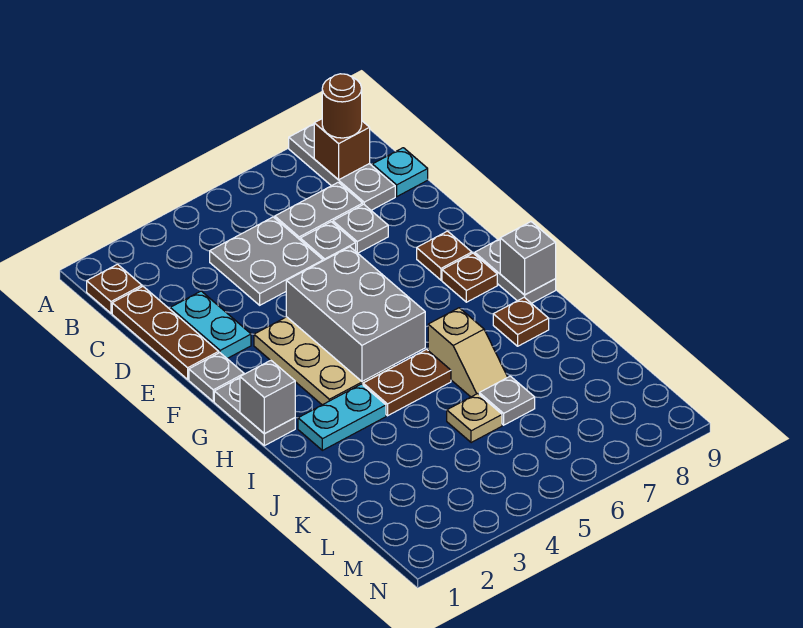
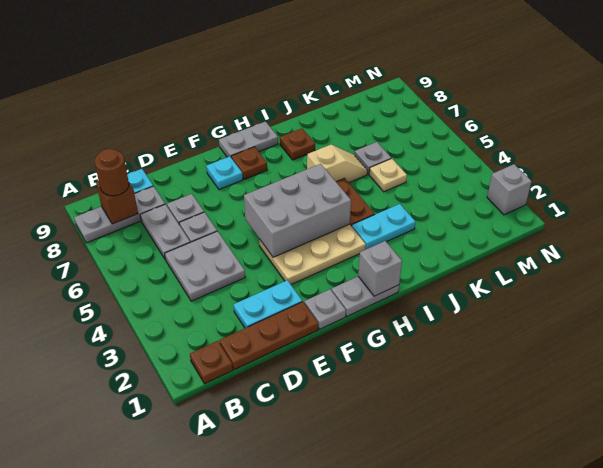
brown plate F8 level 1 -> cyan plate F8 level 1
grey brick H9 level 2 -> grey brick N2 level 1
cyan plate I2:I3 level 1 -> cyan plate I3:J3 level 1

